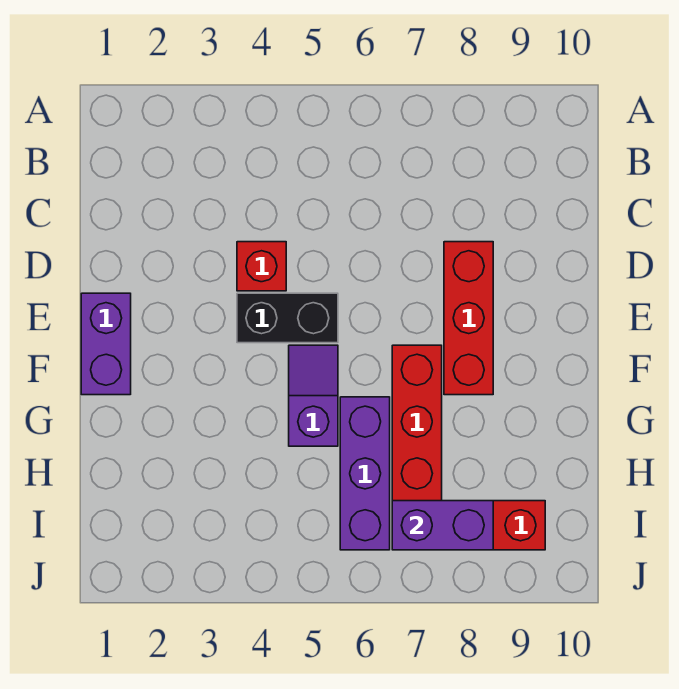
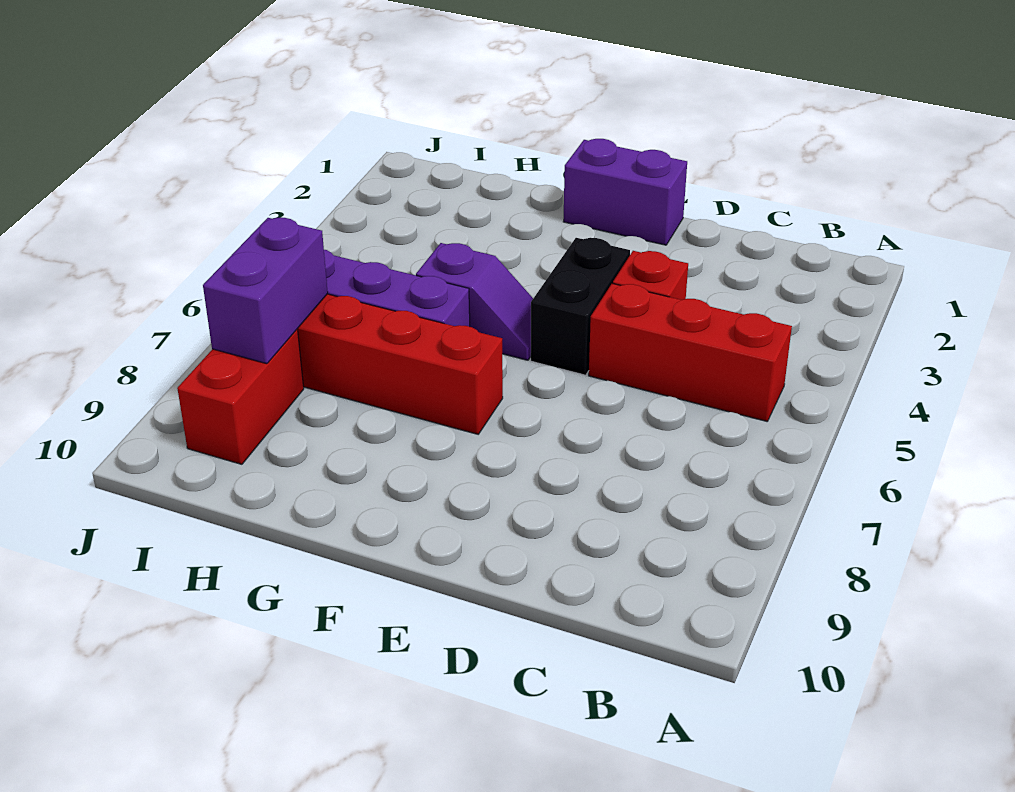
red brick D8:F8 level 1 -> red brick B5:D5 level 1

